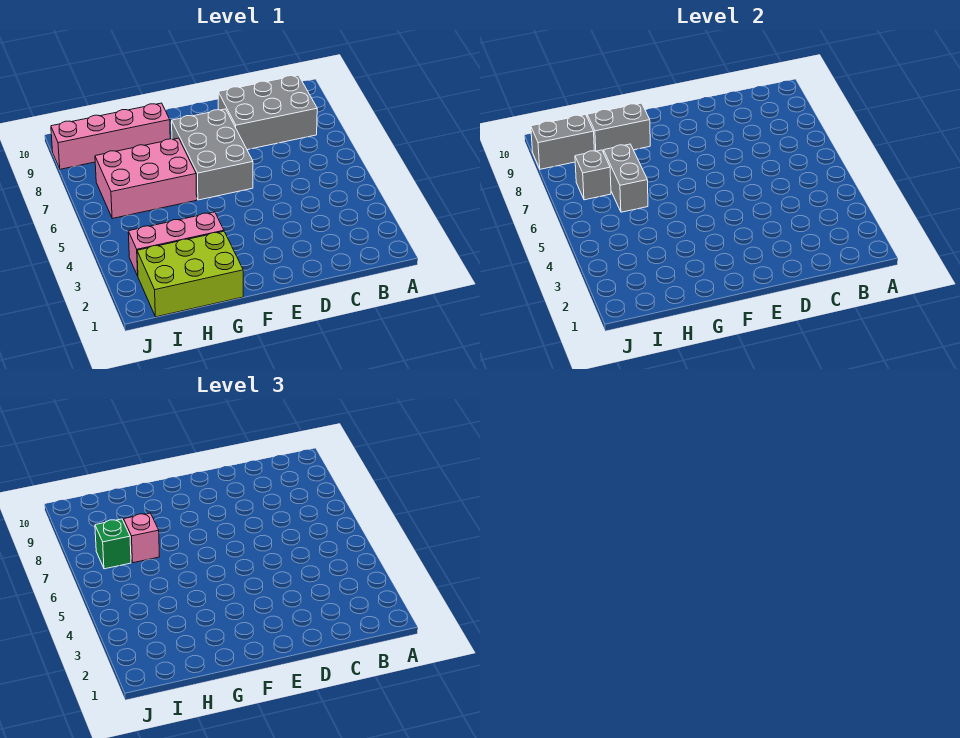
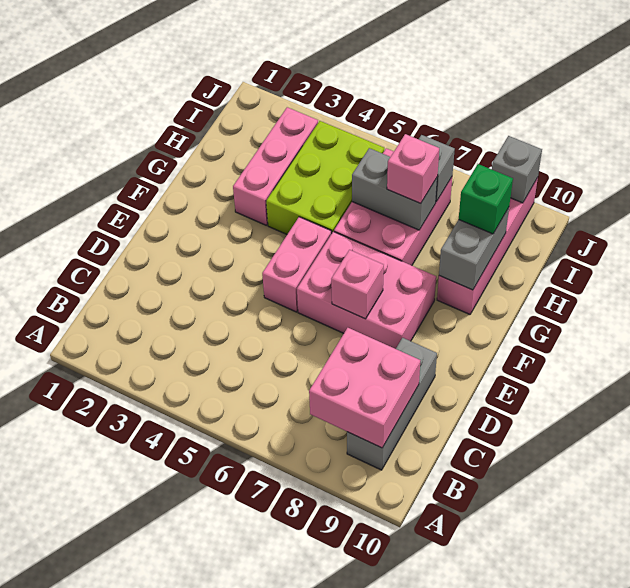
grey brick B8:D9 level 1 -> grey brick B9:D9 level 1
none -> pink brick B8:C9 level 2
none -> pink brick E5:F5 level 1
grey brick E6:F8 level 1 -> pink brick E6:F8 level 1
none -> pink brick E7 level 2
lime brick G1:I2 level 1 -> lime brick G4:I5 level 1
green brick I7 level 3 -> green brick H9 level 3
grey brick I9:J9 level 2 -> grey brick J9 level 2

